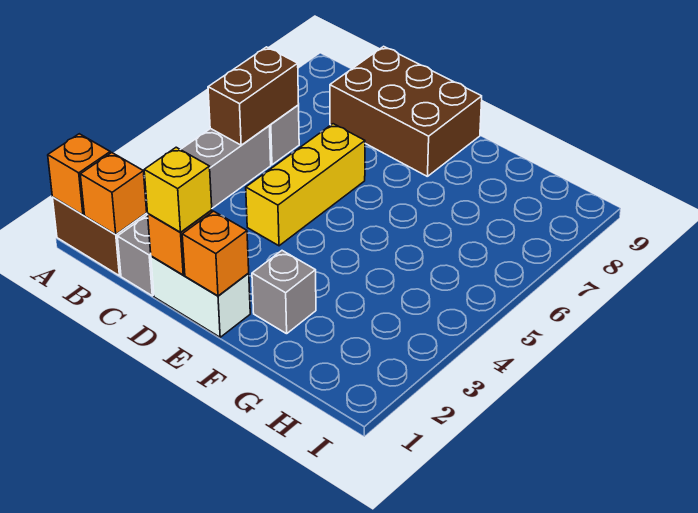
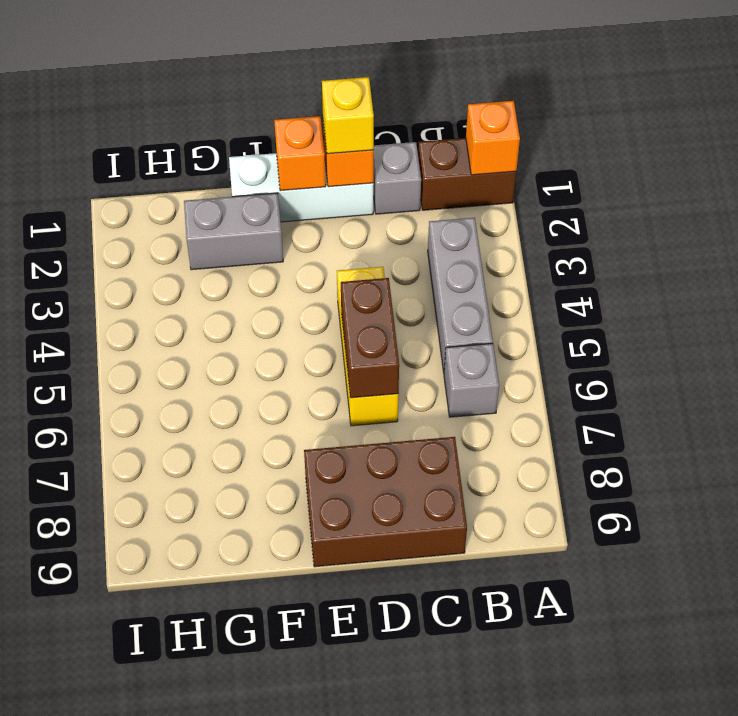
orange brick B1 level 2 -> none
brown brick B5:B6 level 2 -> brown brick D5:D6 level 2
white brick D1:E1 level 1 -> white brick D1:F1 level 1
grey brick F2 level 1 -> grey brick F2:G2 level 1

